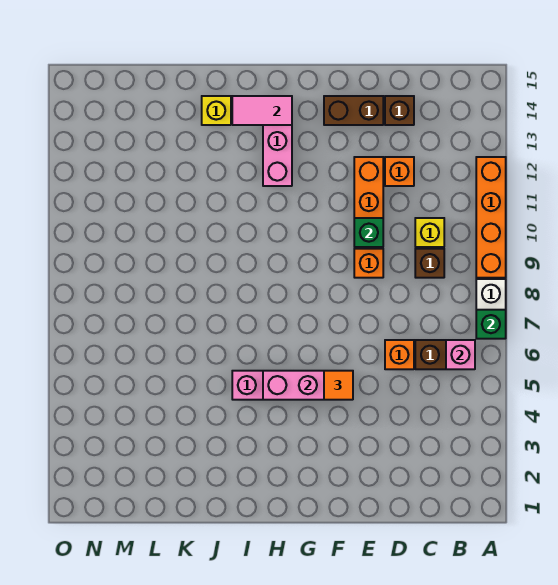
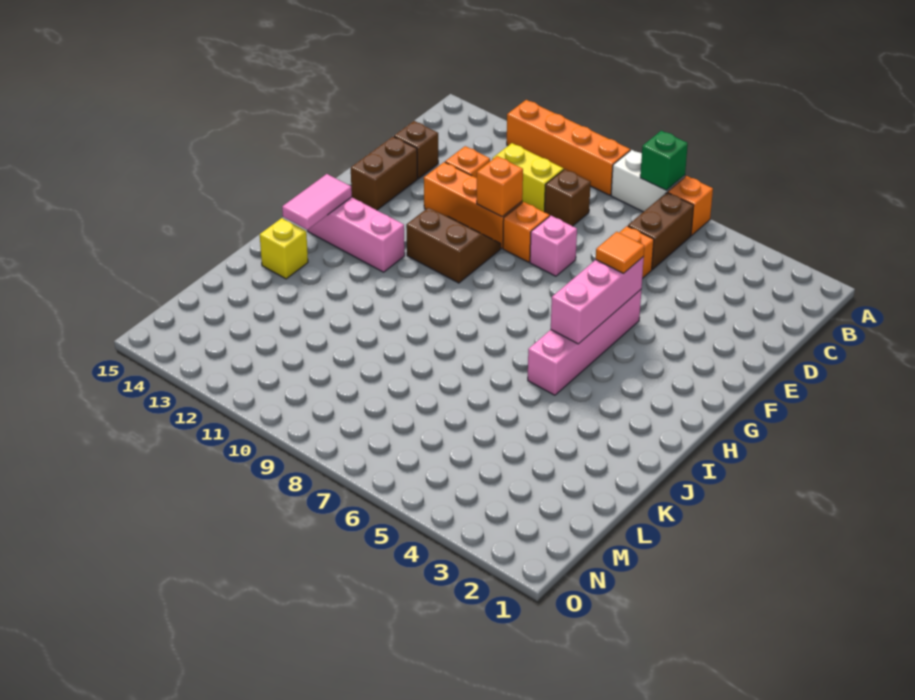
none -> orange brick A6 level 1
pink brick B6 level 2 -> pink brick E8 level 1
yellow brick C10 level 1 -> yellow brick C10:C11 level 1
green brick E10 level 2 -> orange brick E10 level 2
none -> brown slope F10:G11 level 1 top G

